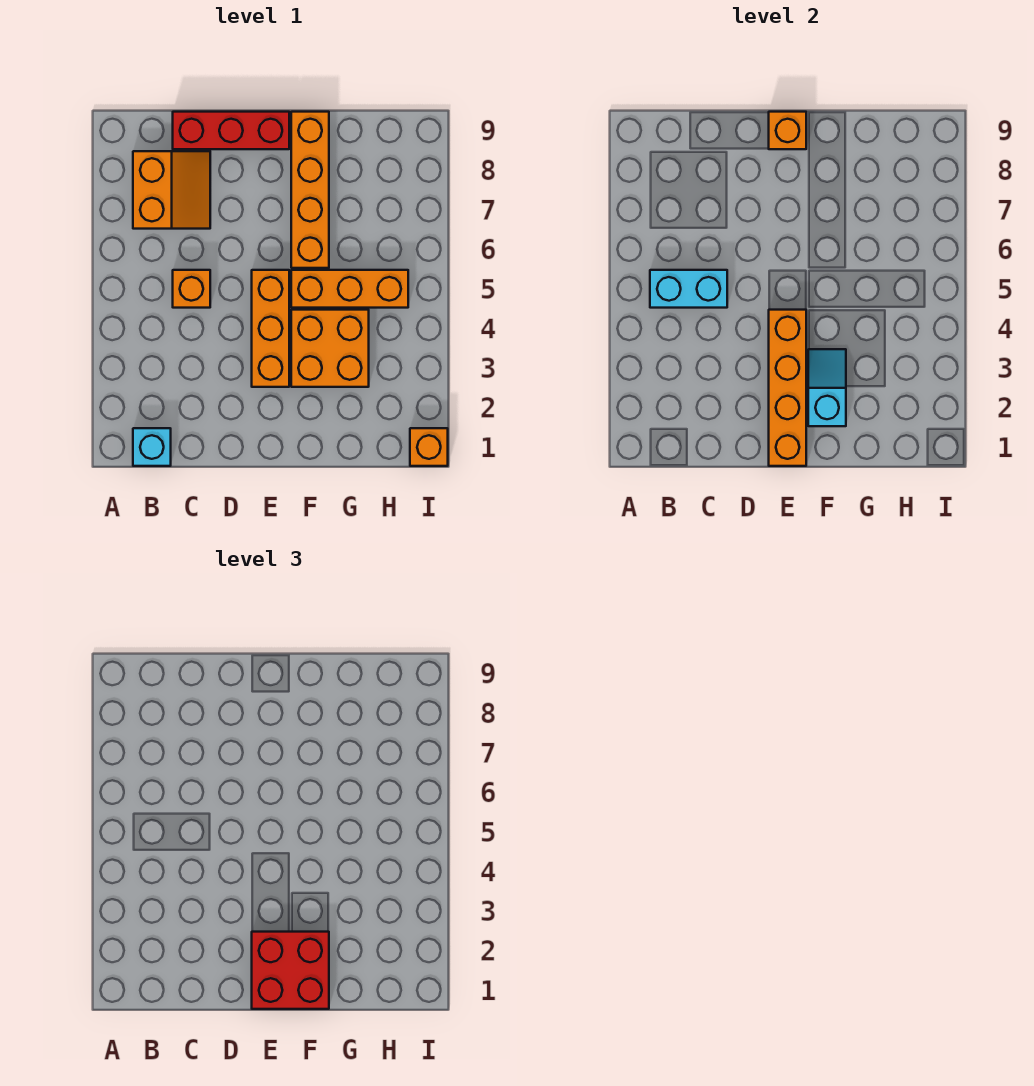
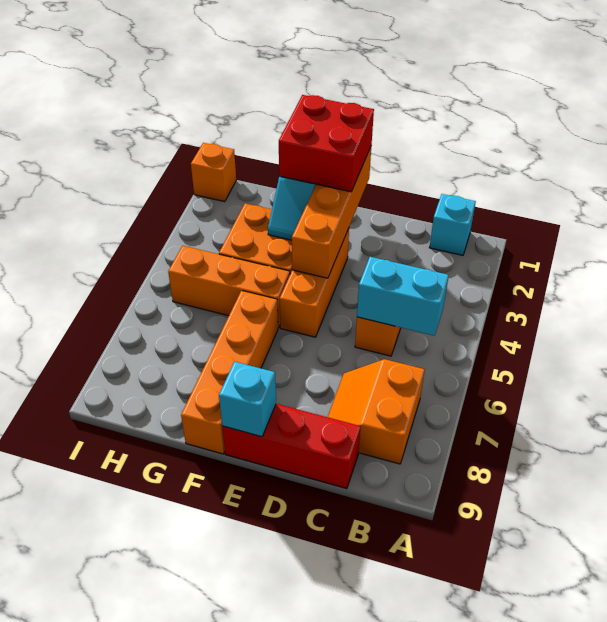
orange brick E9 level 2 -> cyan brick E9 level 2

